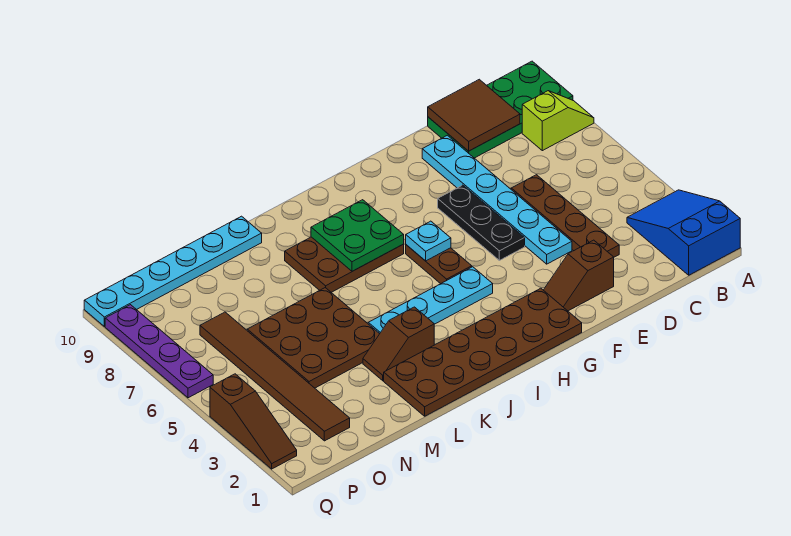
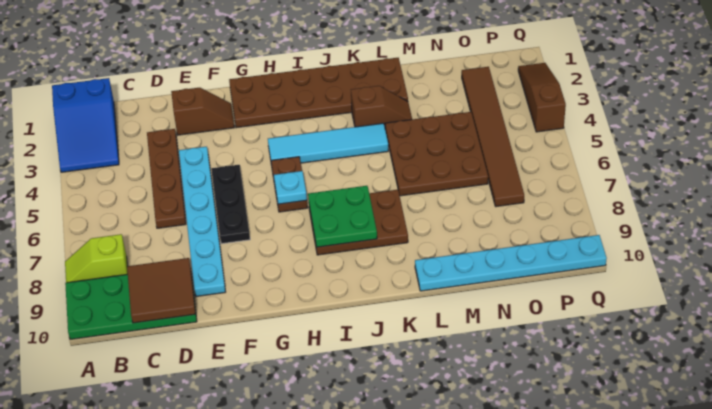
cyan plate H4:K4 level 1 -> cyan tile H4:K4 level 1
purple plate Q6:Q9 level 1 -> none

